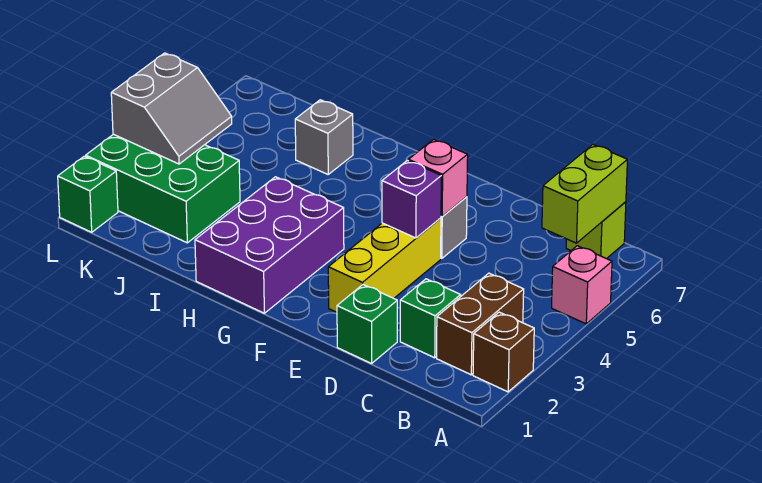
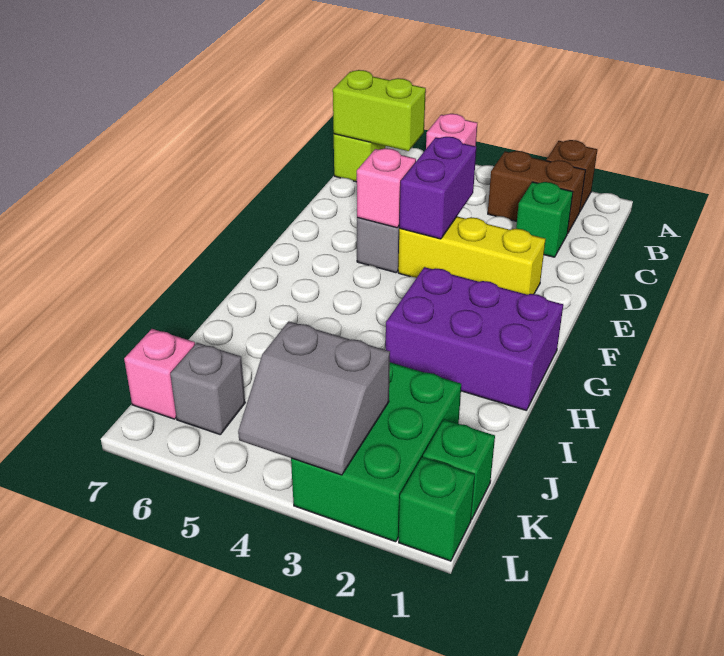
green brick D1 level 1 -> green brick K1 level 1
purple brick E4 level 2 -> purple brick D4:E4 level 2
grey brick I6 level 1 -> grey brick K6 level 1
grey slope K3:L4 level 2 top L -> grey slope K3:L4 level 2 top K
none -> pink brick K7 level 1

